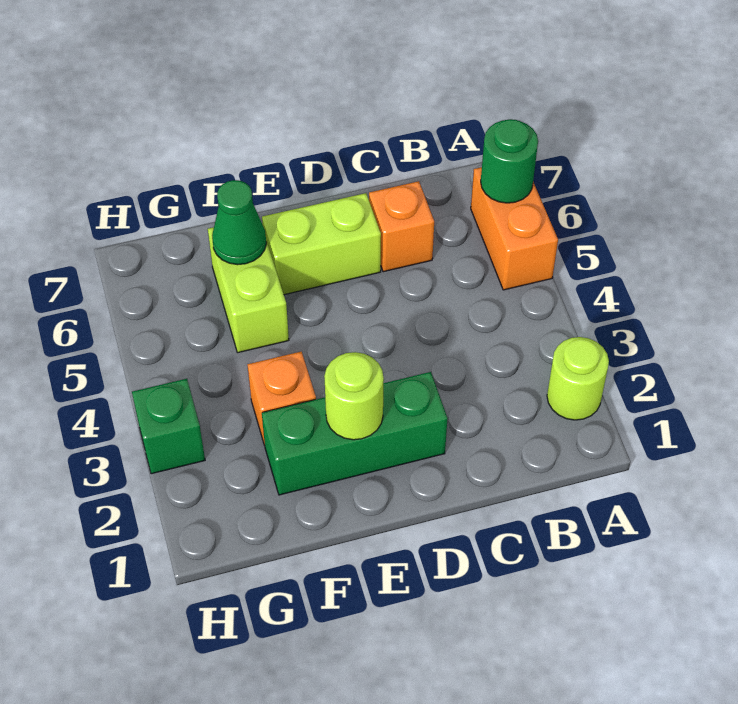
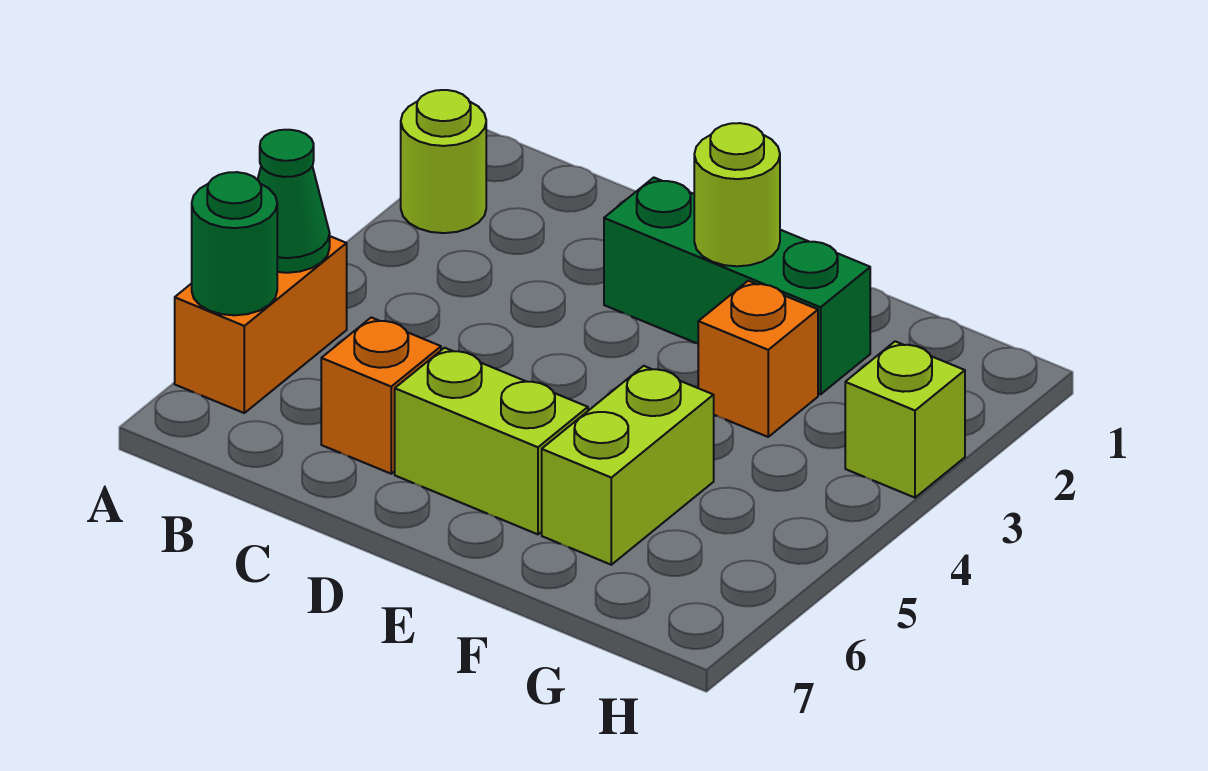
green cone F6 level 2 -> green cone A5 level 2
green brick H3 level 1 -> lime brick H3 level 1

